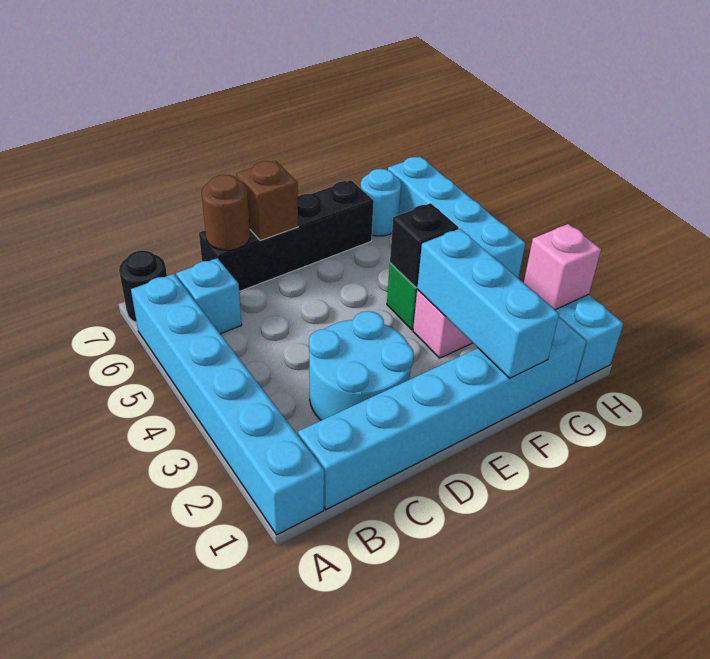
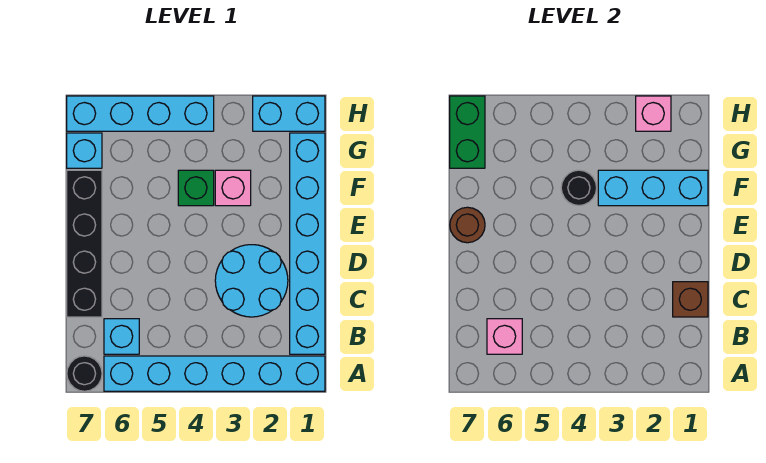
none -> pink brick B6 level 2
brown round brick C7 level 2 -> brown round brick E7 level 2
brown brick D7 level 2 -> brown brick C1 level 2
black brick F4 level 2 -> black round brick F4 level 2
cyan round brick G7 level 1 -> cyan brick G7 level 1
none -> green brick G7:H7 level 2

